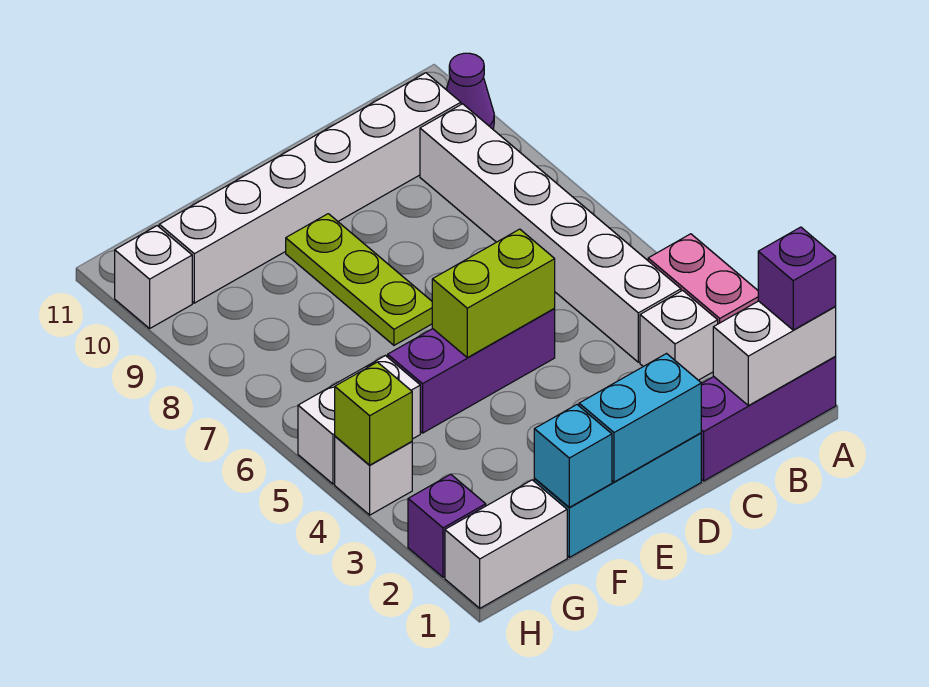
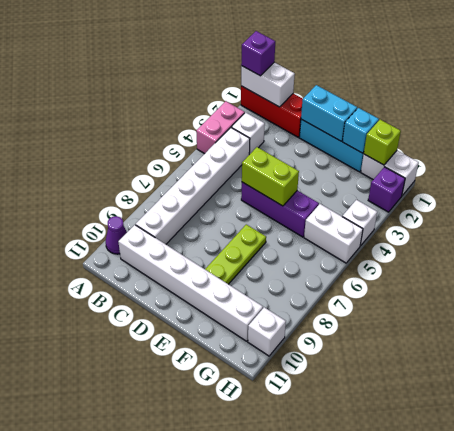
purple brick A1:C1 level 1 -> red brick A1:C1 level 1
lime brick H4 level 2 -> lime brick G1 level 2

